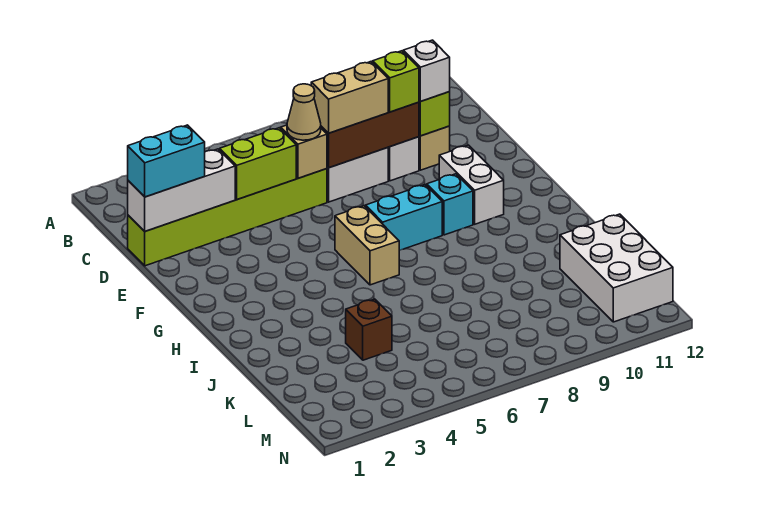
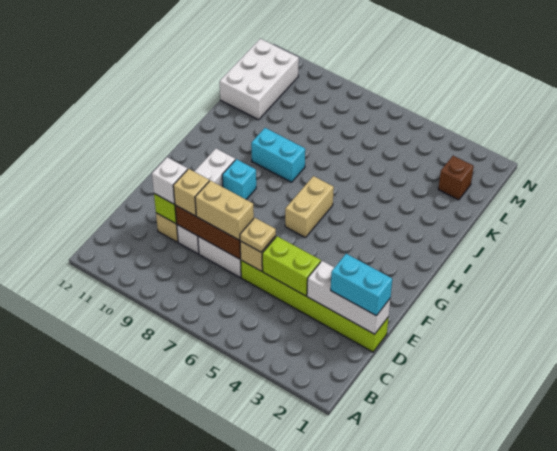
tan cone D6 level 3 -> tan plate D6 level 3
lime brick D9 level 3 -> tan brick D9 level 3
cyan brick G7:G8 level 1 -> cyan brick I8:I9 level 1
brown brick K4 level 1 -> brown brick L2 level 1

